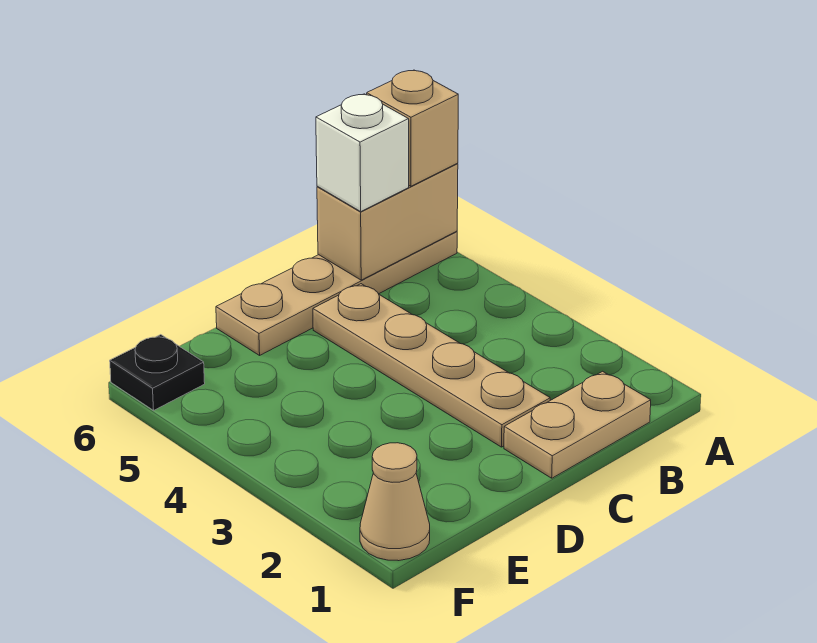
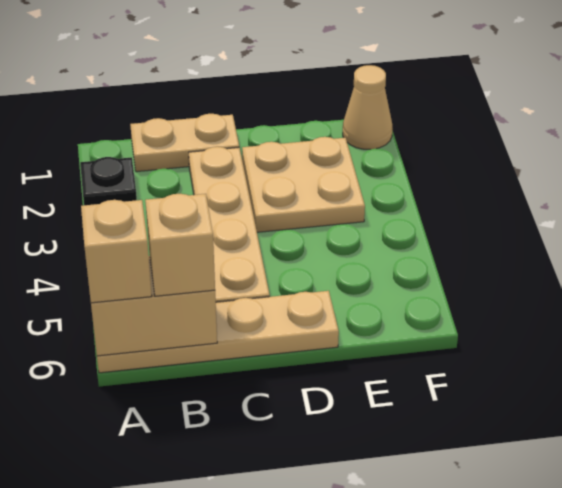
white brick B6 level 3 -> tan brick B6 level 3
none -> tan plate D2:E3 level 1
black plate F6 level 1 -> black plate A2 level 1

